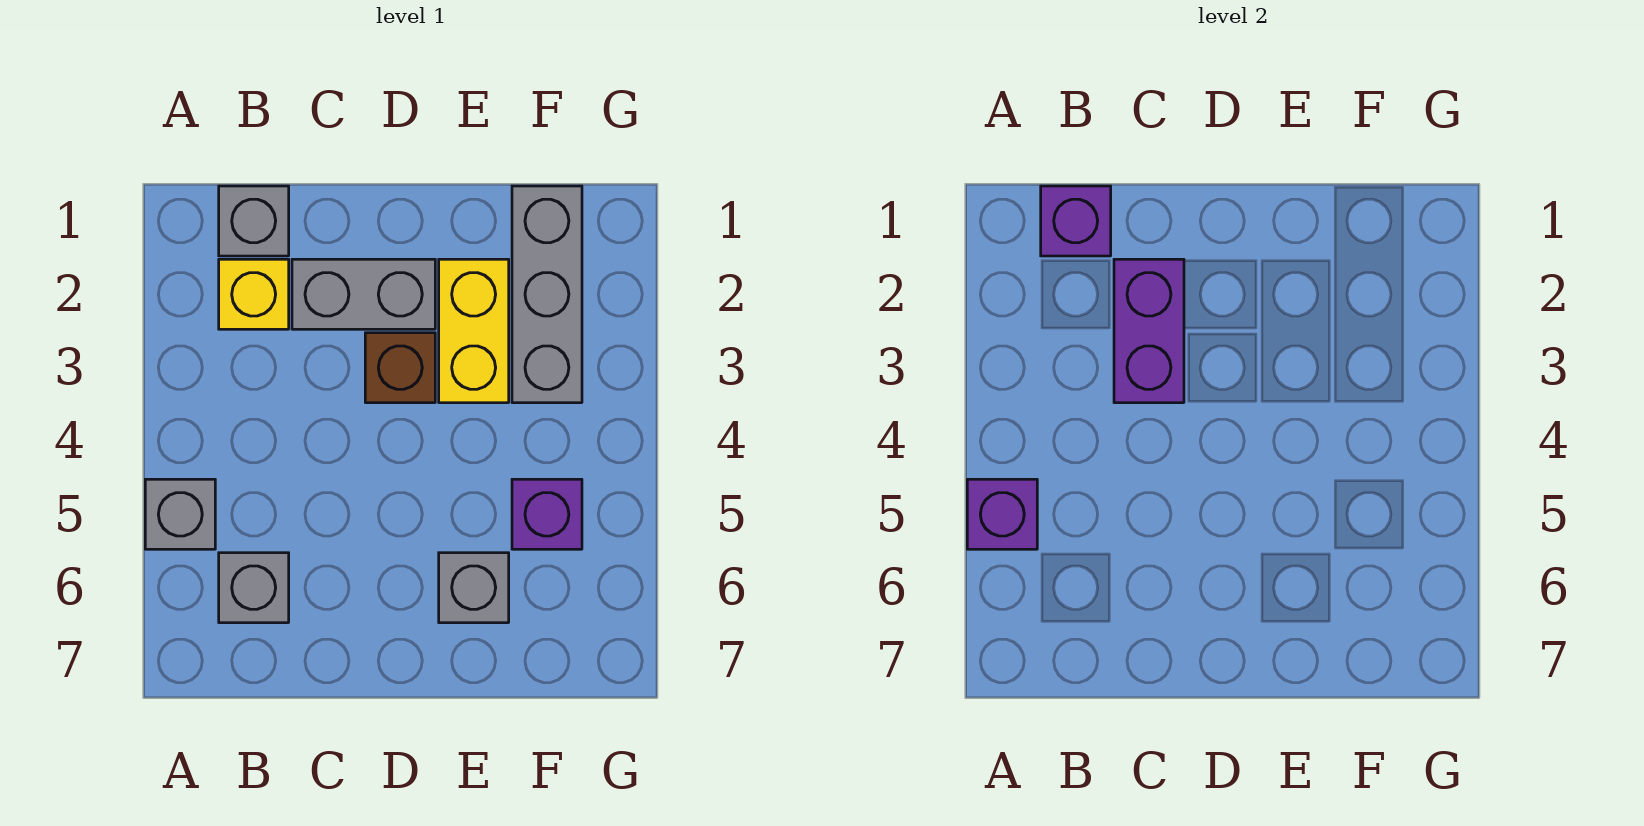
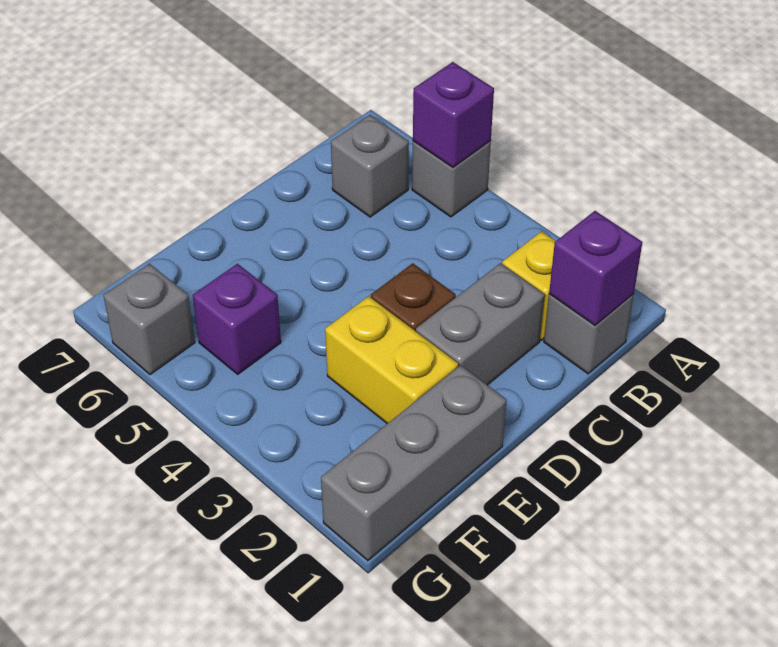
purple brick C2:C3 level 2 -> none
grey brick E6 level 1 -> grey brick G6 level 1
grey brick F1:F3 level 1 -> grey brick E1:G1 level 1

